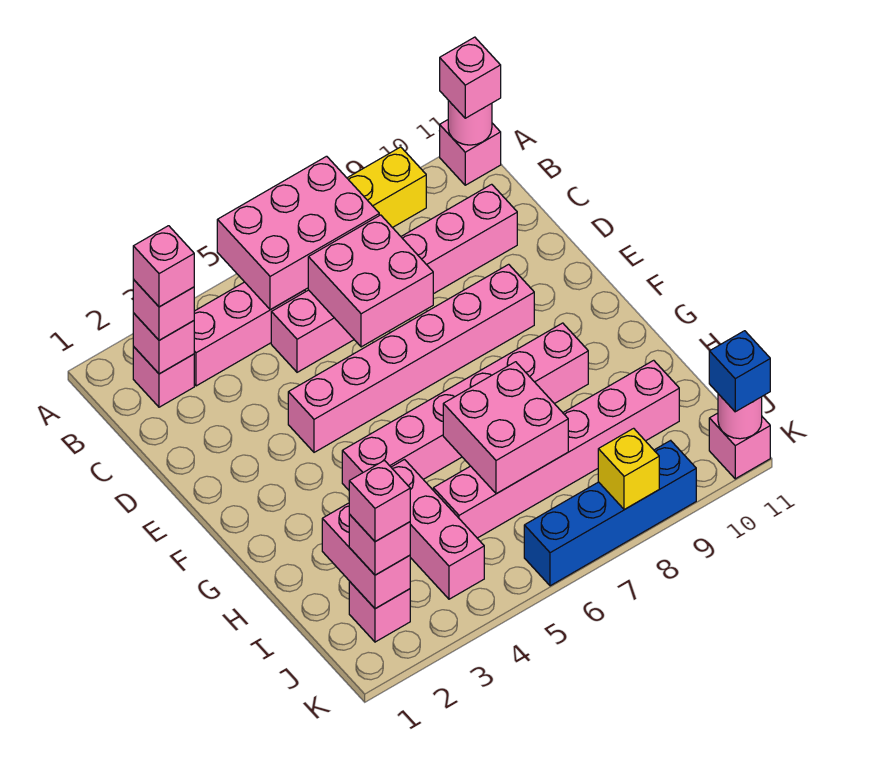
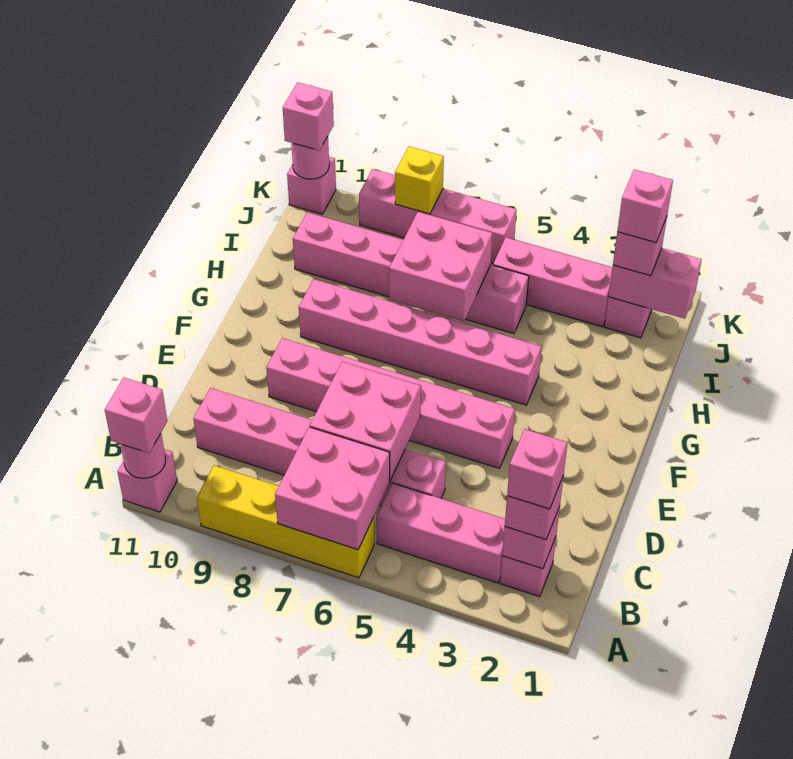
pink brick A5:B7 level 2 -> pink brick A6:B7 level 2
pink brick H4:J4 level 1 -> pink brick J3:J5 level 1
pink brick I2:J2 level 2 -> pink brick J1:J2 level 2
blue brick K6:K9 level 1 -> pink brick K6:K9 level 1
blue brick K11 level 3 -> pink brick K11 level 3

